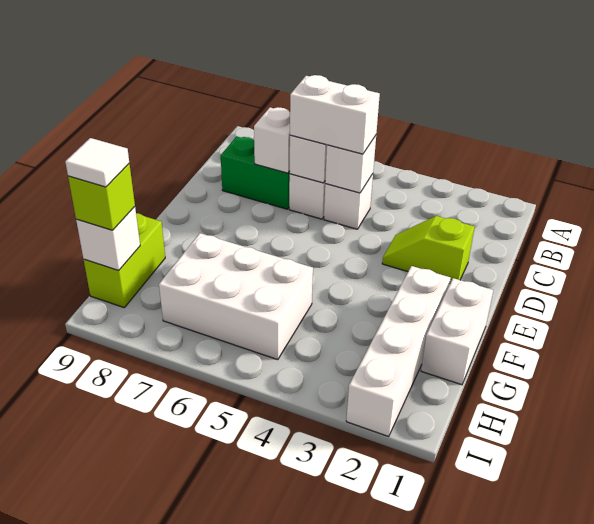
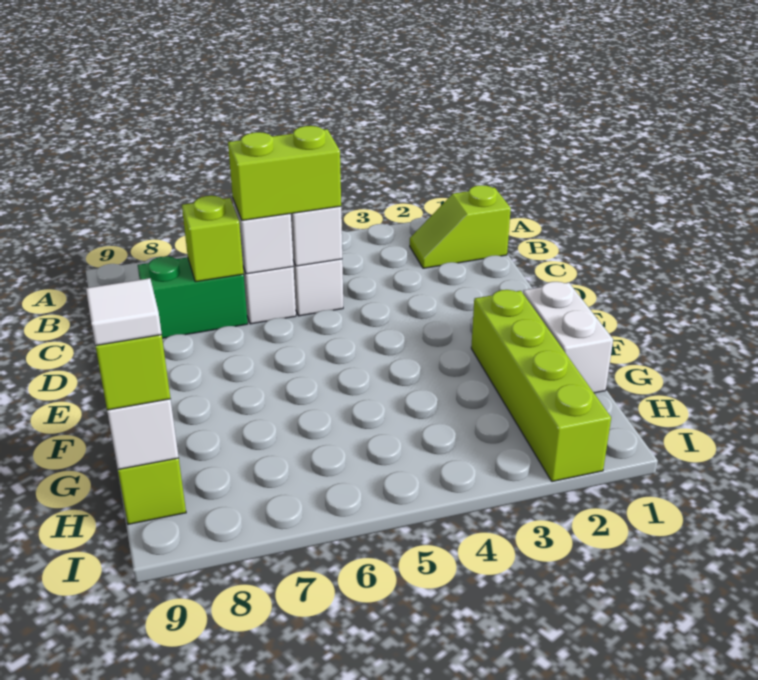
white brick C5:C6 level 3 -> lime brick C5:C6 level 3
white brick C7 level 2 -> lime brick C7 level 2
lime slope D2:D3 level 1 top 2 -> lime slope B1:B2 level 1 top 1
white brick F2:I2 level 1 -> lime brick F2:I2 level 1
white brick G5:H7 level 1 -> none

